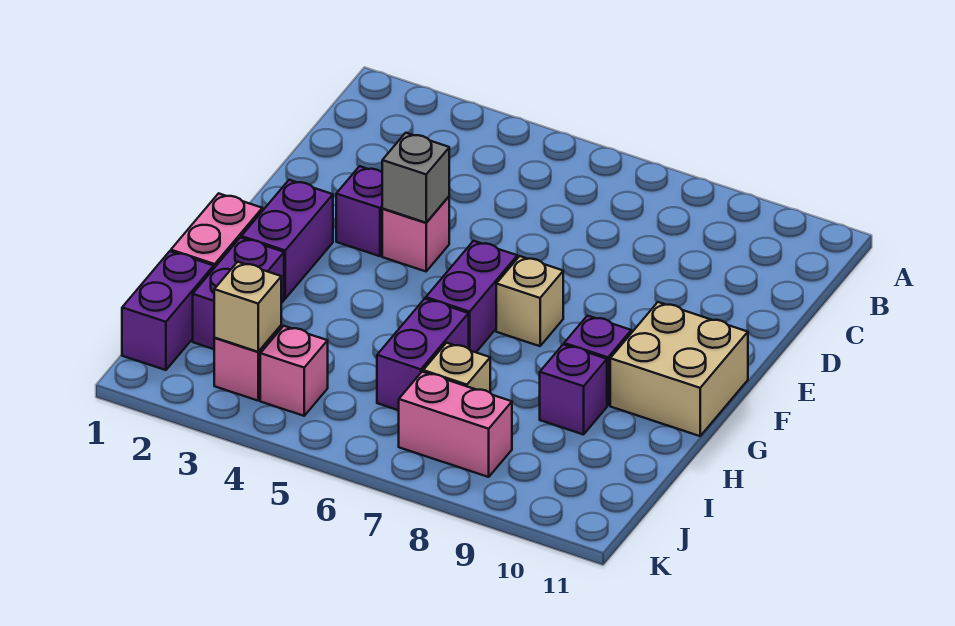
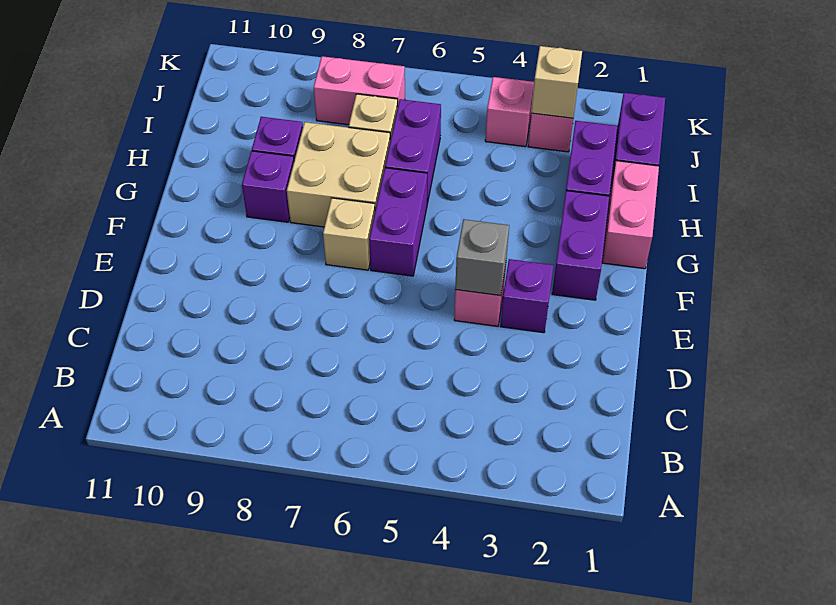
tan brick F10:G11 level 1 -> tan brick G7:H8 level 1

